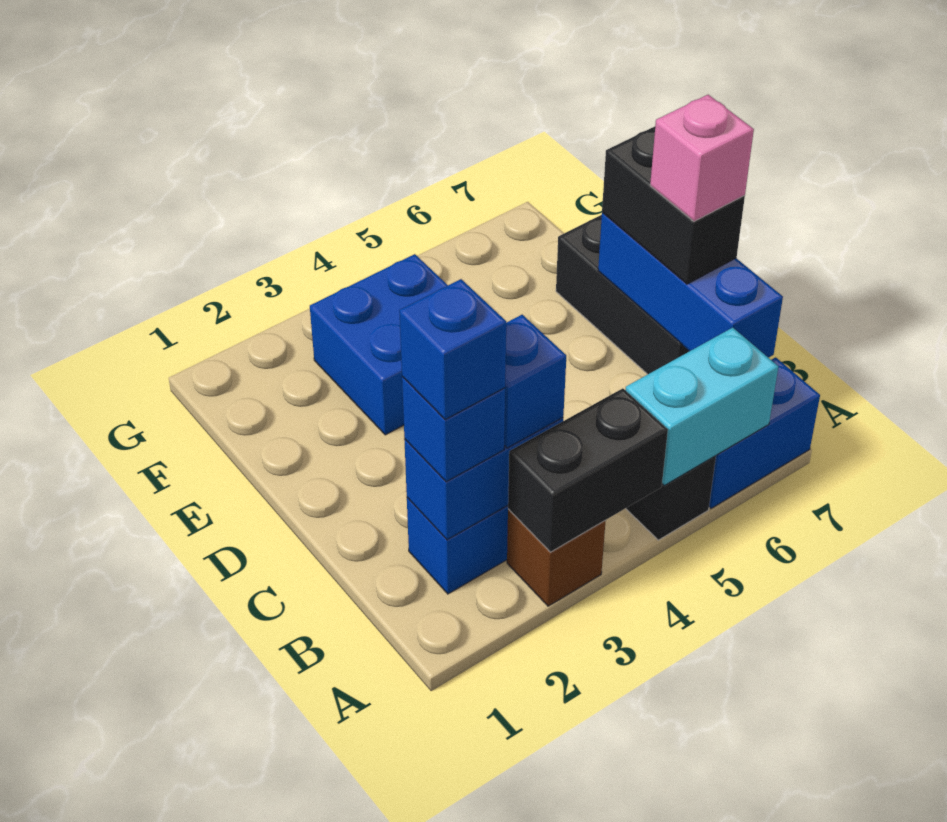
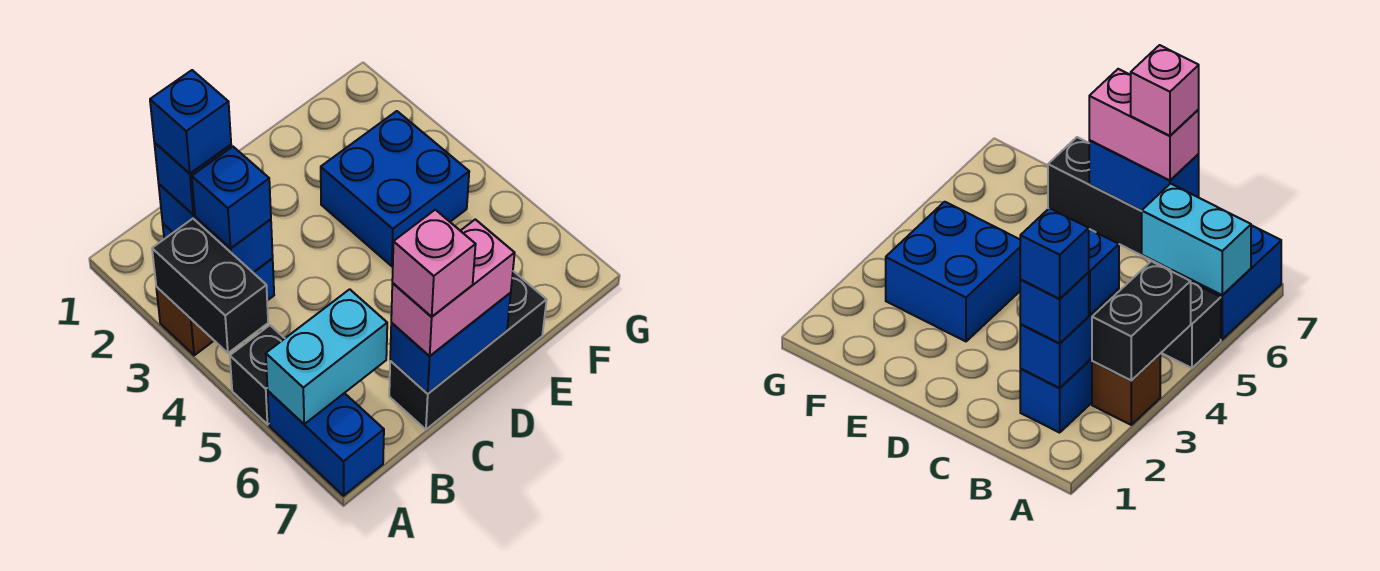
cyan brick A5:A6 level 2 -> cyan brick A6:B6 level 2
blue brick B7:D7 level 2 -> blue brick C7:D7 level 2
black brick C7:D7 level 3 -> pink brick C7:D7 level 3

